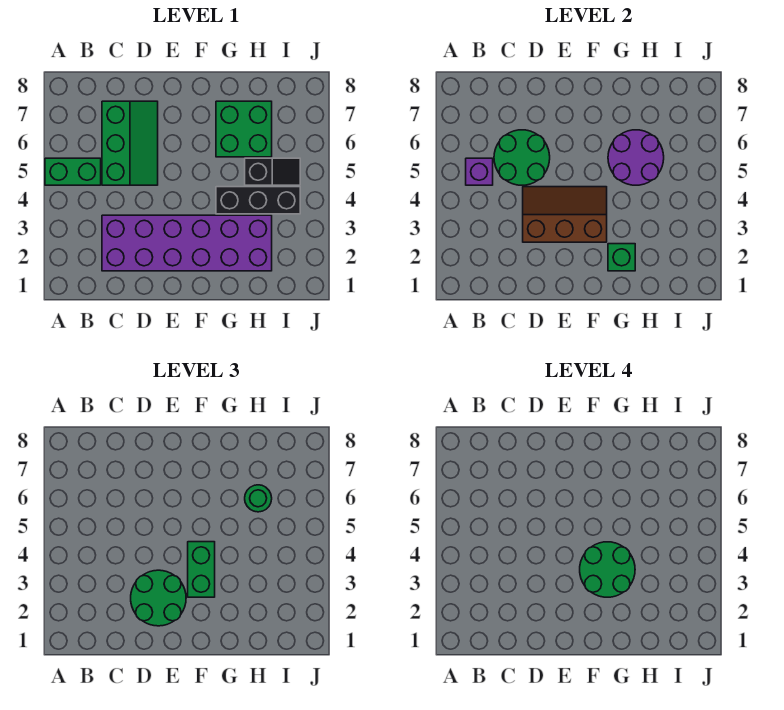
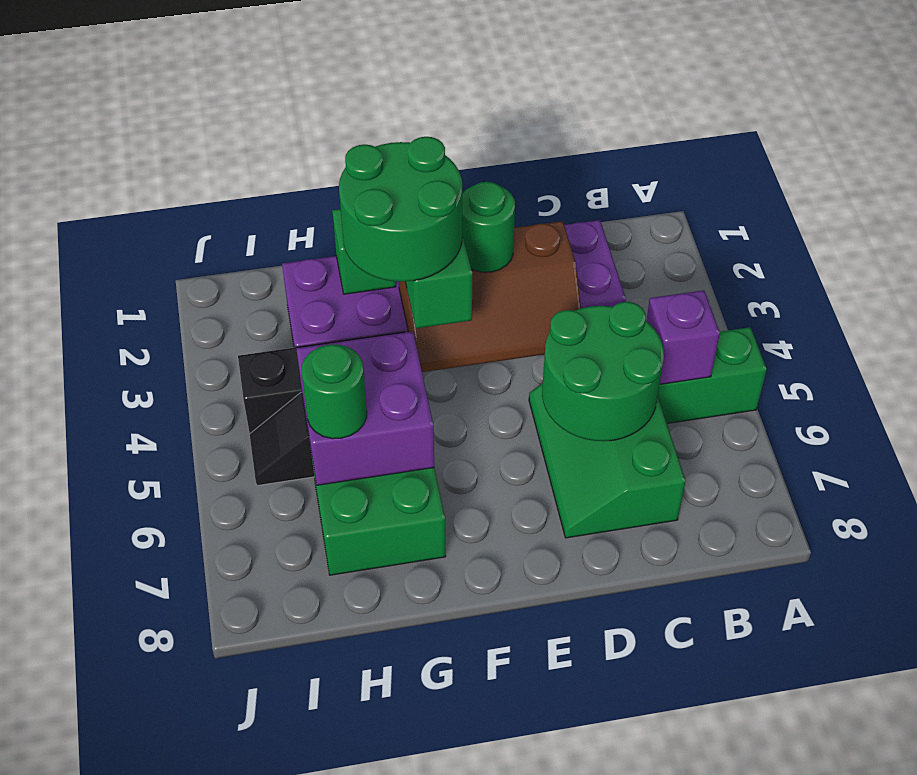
green round brick D2:E3 level 3 -> green round brick E3 level 3
purple round brick G5:H6 level 2 -> purple brick G5:H6 level 2

